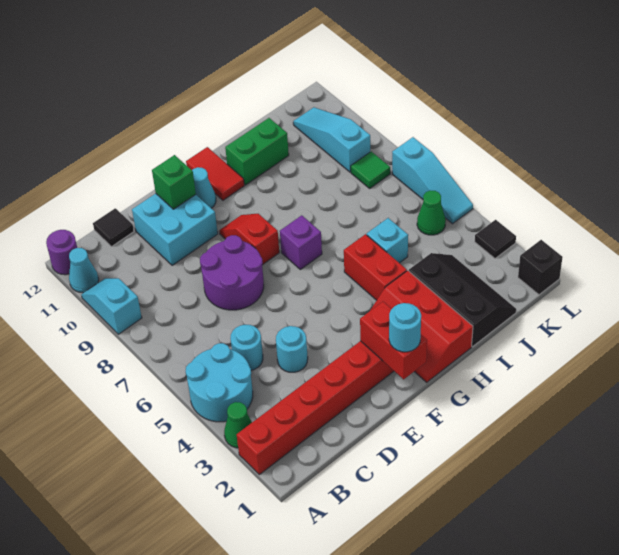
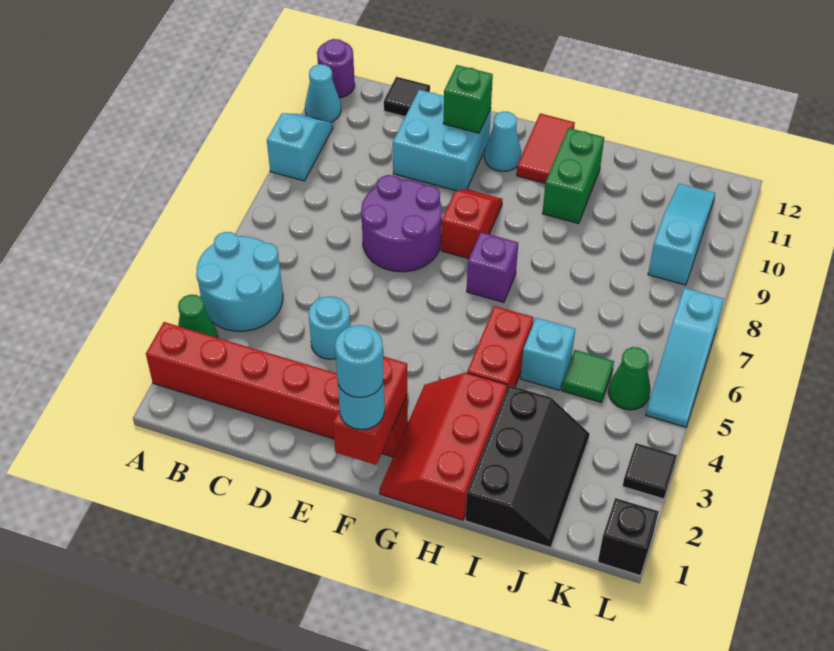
cyan round brick C5 level 1 -> cyan round brick F1 level 4
green brick H11:I11 level 1 -> green brick H10:H11 level 1
green tile K8 level 1 -> green tile J5 level 1

